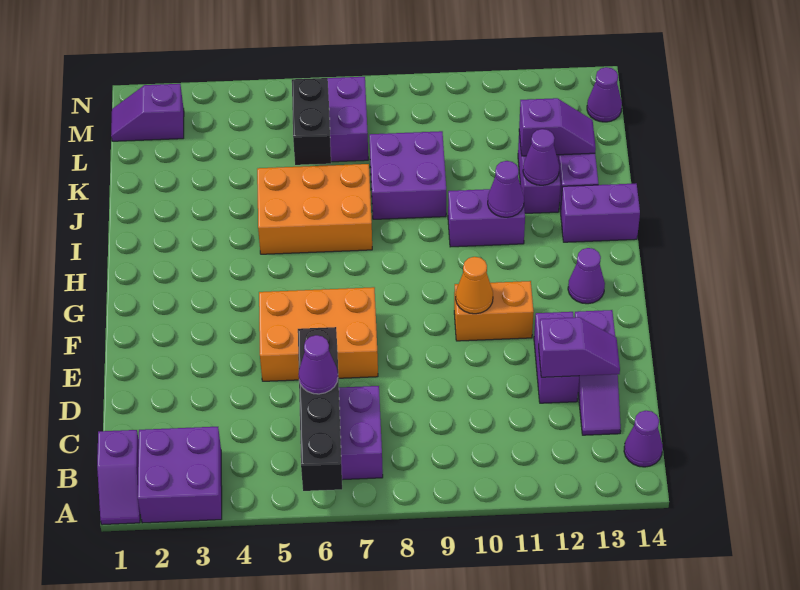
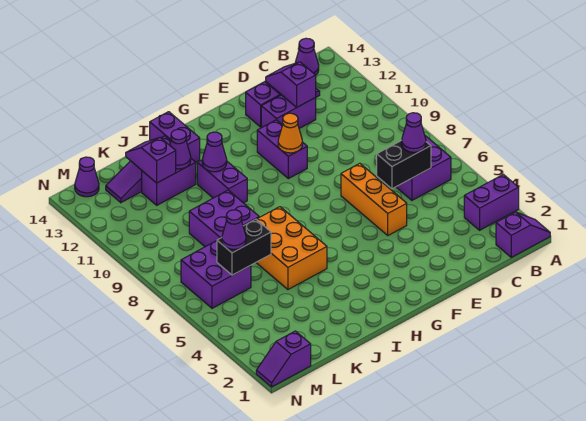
purple brick A2:B3 level 1 -> purple brick A3:B3 level 1
black brick A6:D6 level 2 -> black brick C6:D6 level 2
orange brick E5:F7 level 1 -> orange brick E5:E7 level 1
orange brick F10:F11 level 1 -> purple brick F10:F11 level 1
purple cone G13 level 1 -> purple cone L6 level 3
purple slope M1:M2 level 1 top 2 -> purple slope M1:N1 level 1 top M

